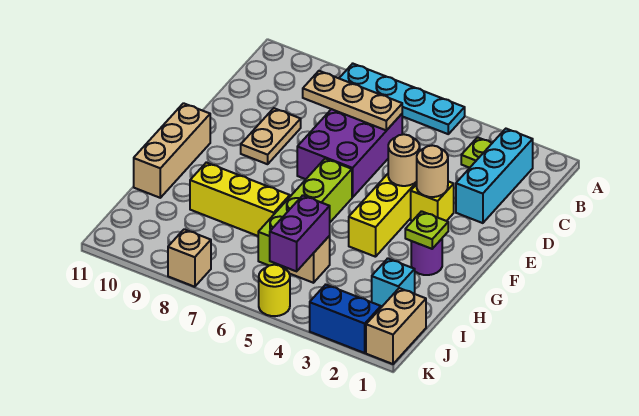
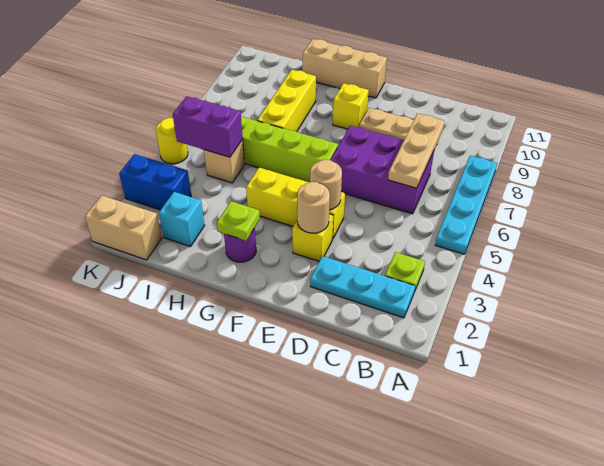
cyan brick B2:D2 level 1 -> cyan plate B2:D2 level 1
none -> yellow brick F9 level 1
blue brick K2:K3 level 1 -> blue brick J3:K3 level 1
tan brick K8 level 1 -> none

